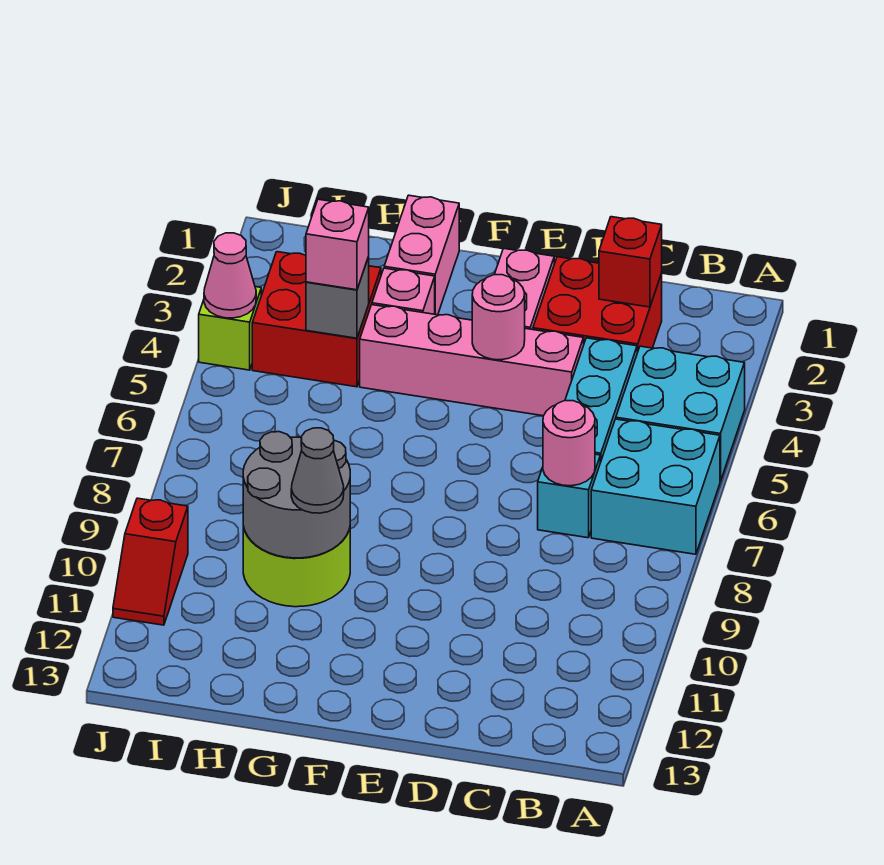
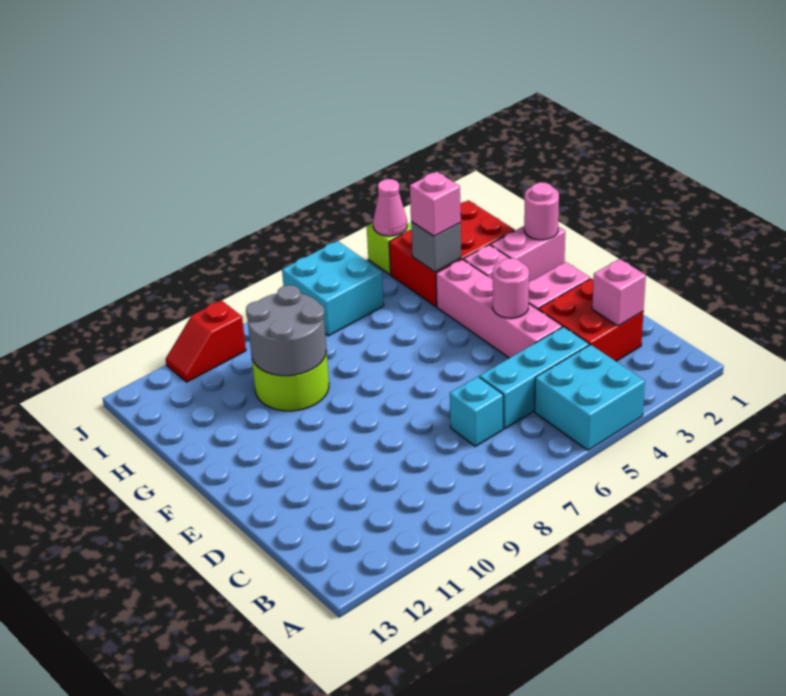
cyan brick A6:B7 level 1 -> cyan brick I6:J7 level 1
red brick C2 level 2 -> pink brick C2 level 2
pink round brick C7 level 2 -> pink round brick G1 level 2
grey cone G10 level 3 -> none
red brick H3:I4 level 1 -> red brick H2:I4 level 1

